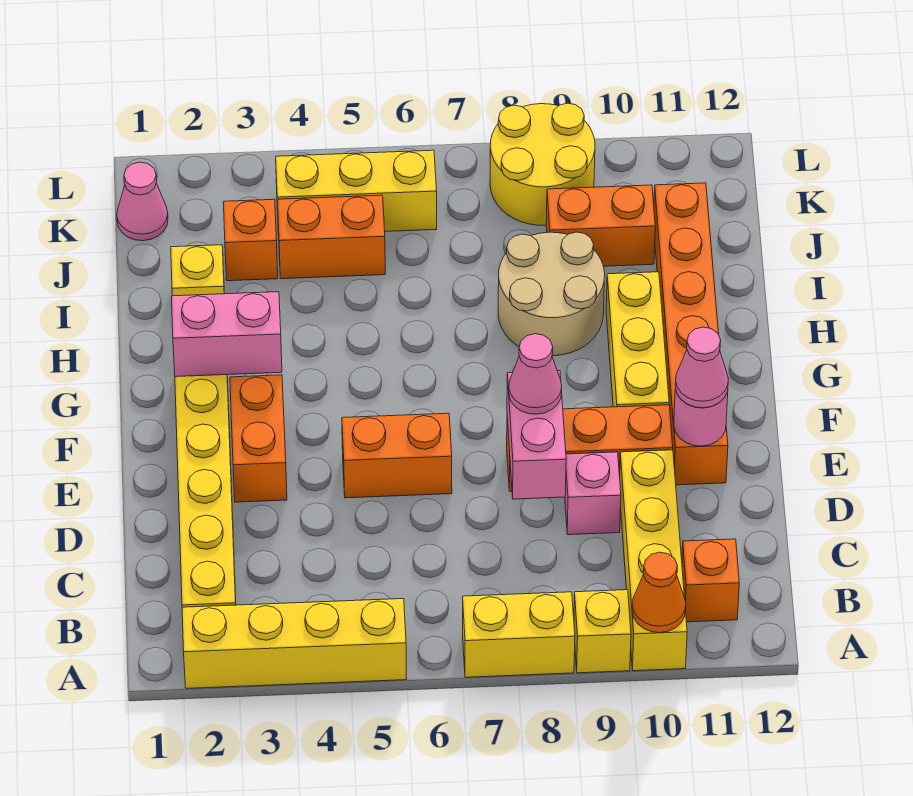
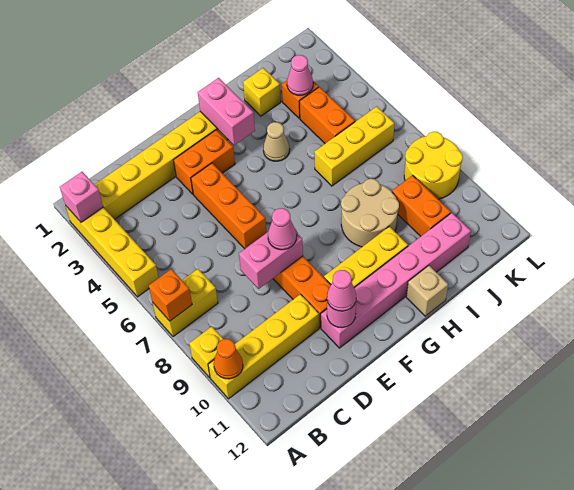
yellow brick A7:A8 level 1 -> yellow brick A7:B7 level 1
orange brick B11 level 1 -> orange brick A7 level 2
pink brick D9 level 1 -> pink brick A2 level 2
orange brick E5:E6 level 1 -> orange brick E4:E6 level 1
orange brick E11:J11 level 1 -> pink brick E11:J11 level 1
none -> tan cone H4 level 1
none -> tan brick H12 level 1
pink cone K1 level 1 -> pink cone J3 level 2
yellow brick K4:K6 level 1 -> yellow brick I6:K6 level 1

